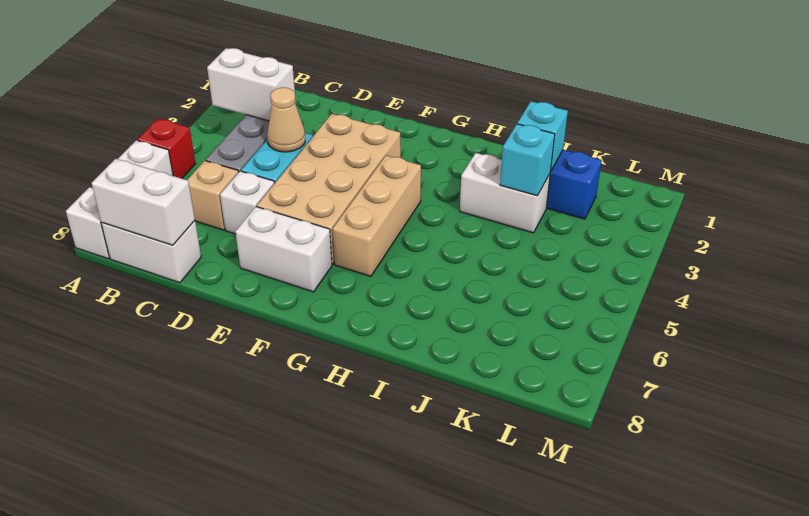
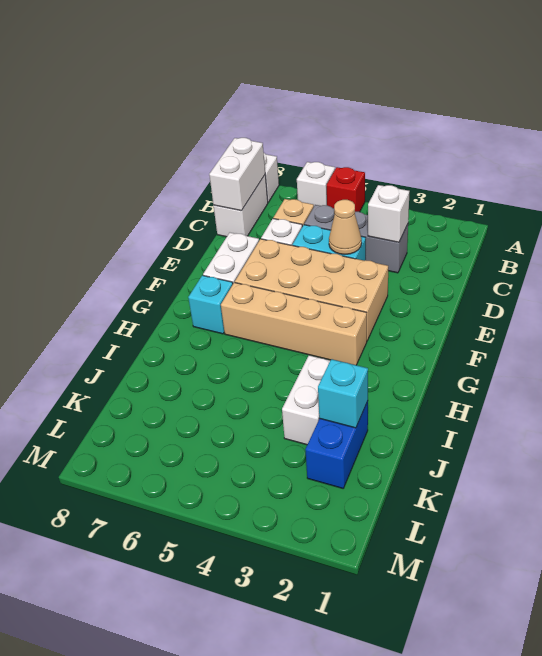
white brick B3:C3 level 2 -> white brick C3 level 2
tan brick G4:G6 level 1 -> tan brick G3:G6 level 1
cyan brick J3 level 2 -> cyan brick G7 level 1

